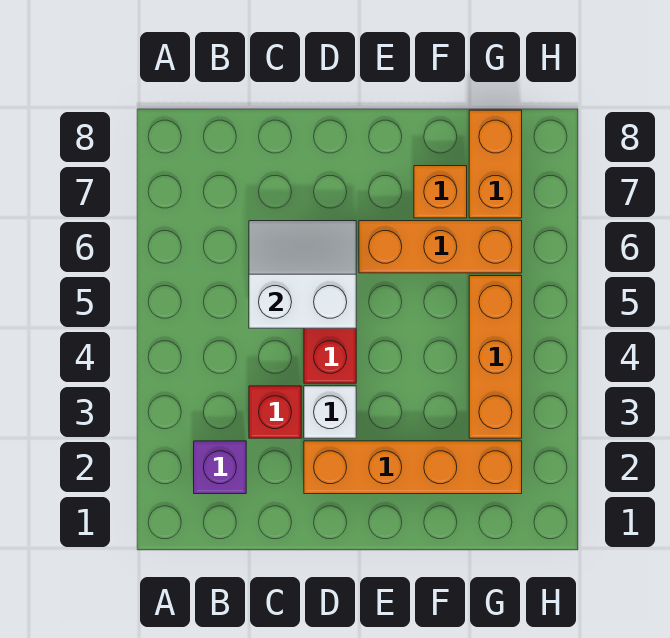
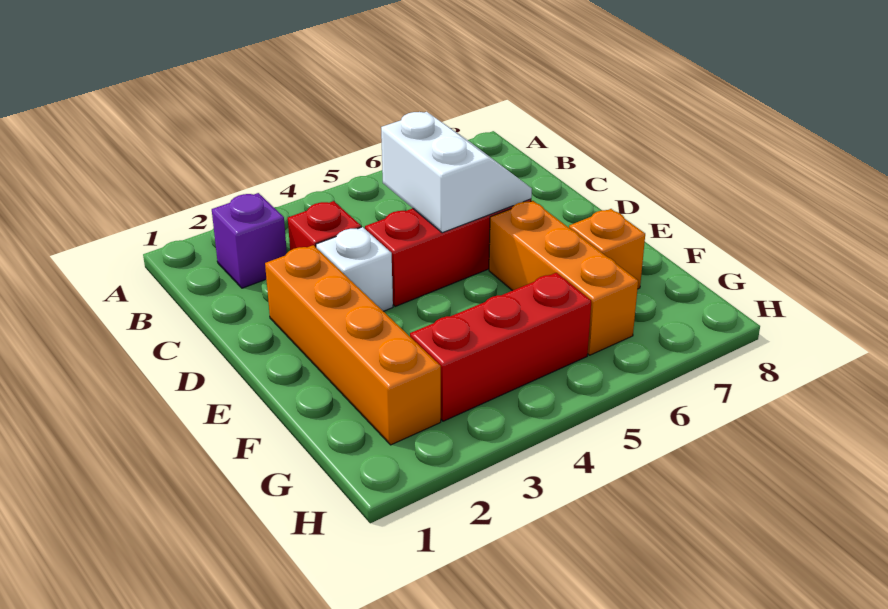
orange brick G3:G5 level 1 -> red brick G3:G5 level 1
orange brick G7:G8 level 1 -> none

